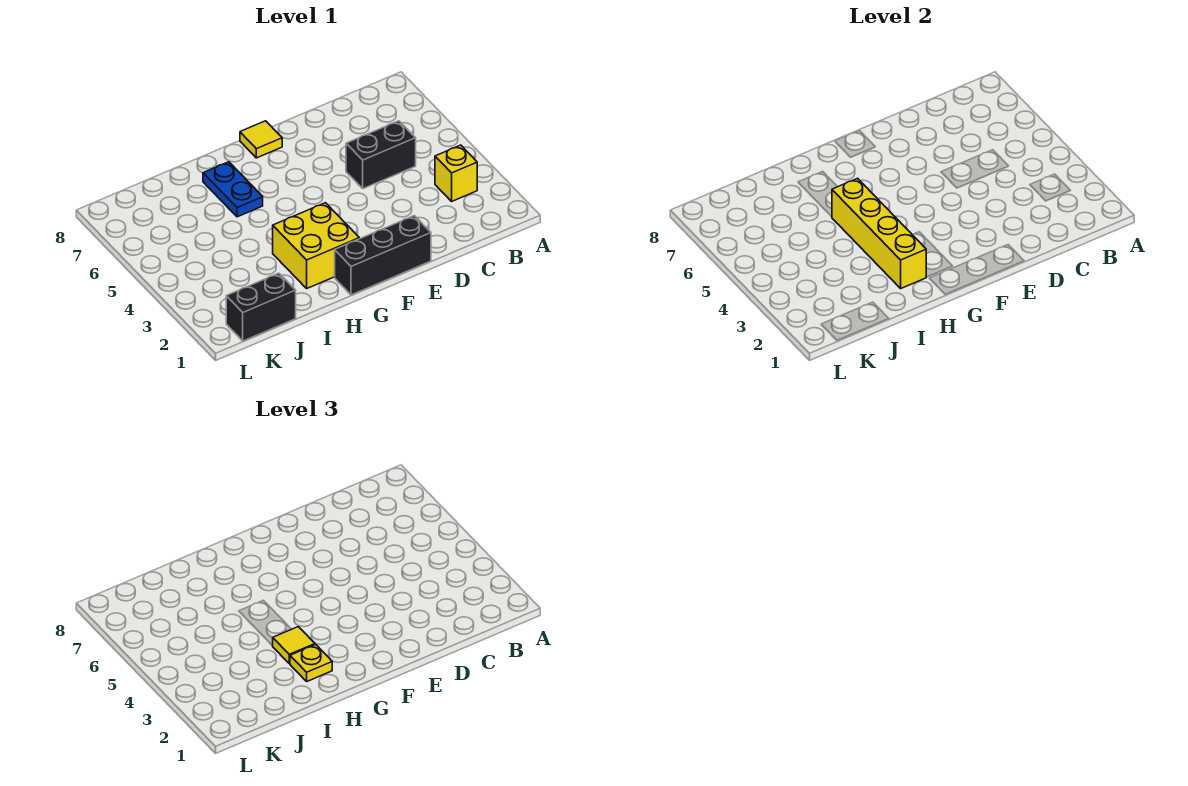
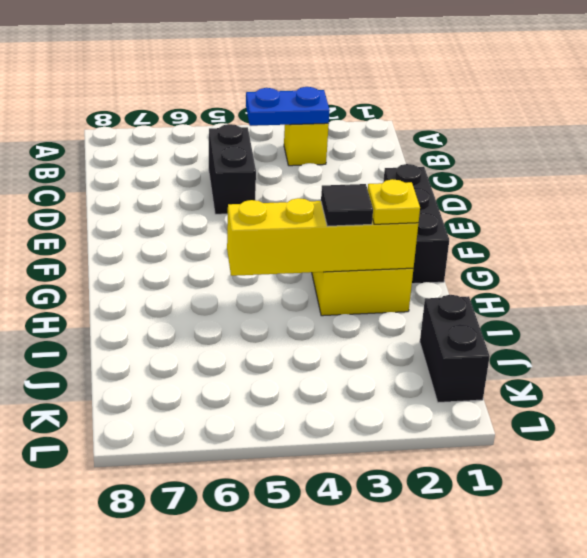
yellow tile F8 level 1 -> none
yellow tile H3 level 3 -> black tile H3 level 3
blue plate H6:H7 level 1 -> blue plate B3:B4 level 2

